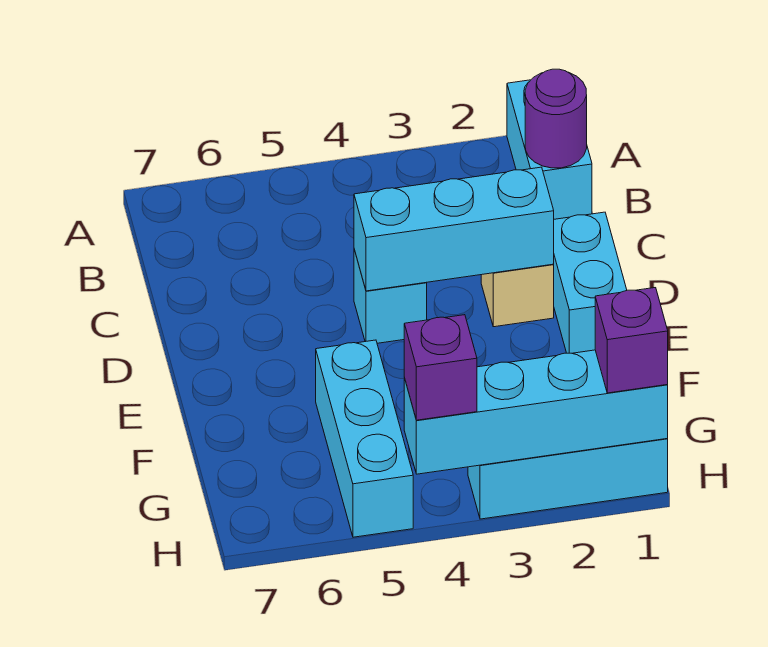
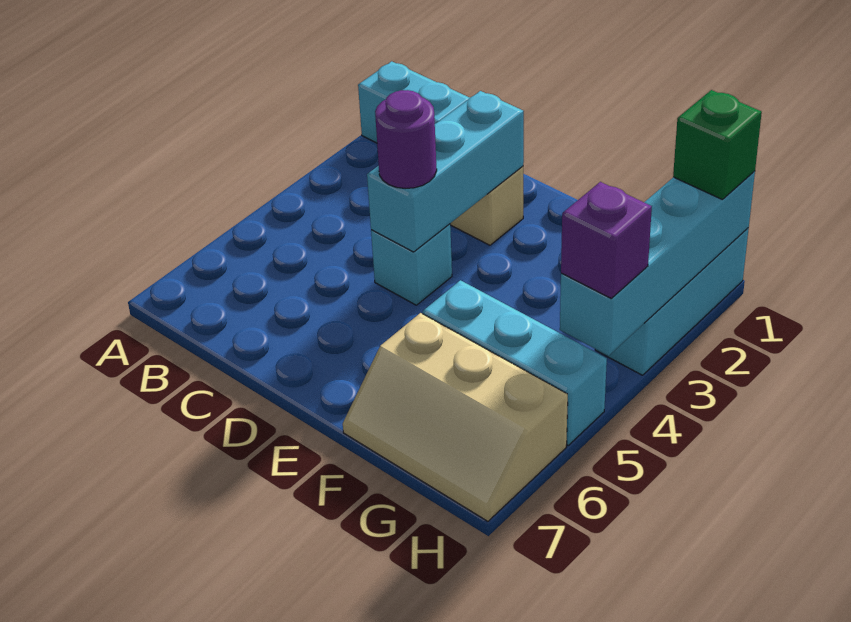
purple round brick B1 level 2 -> purple round brick D4 level 3
cyan brick D1:E1 level 1 -> none
none -> tan slope F6:H7 level 1 top 6
purple brick H1 level 3 -> green brick H1 level 3

